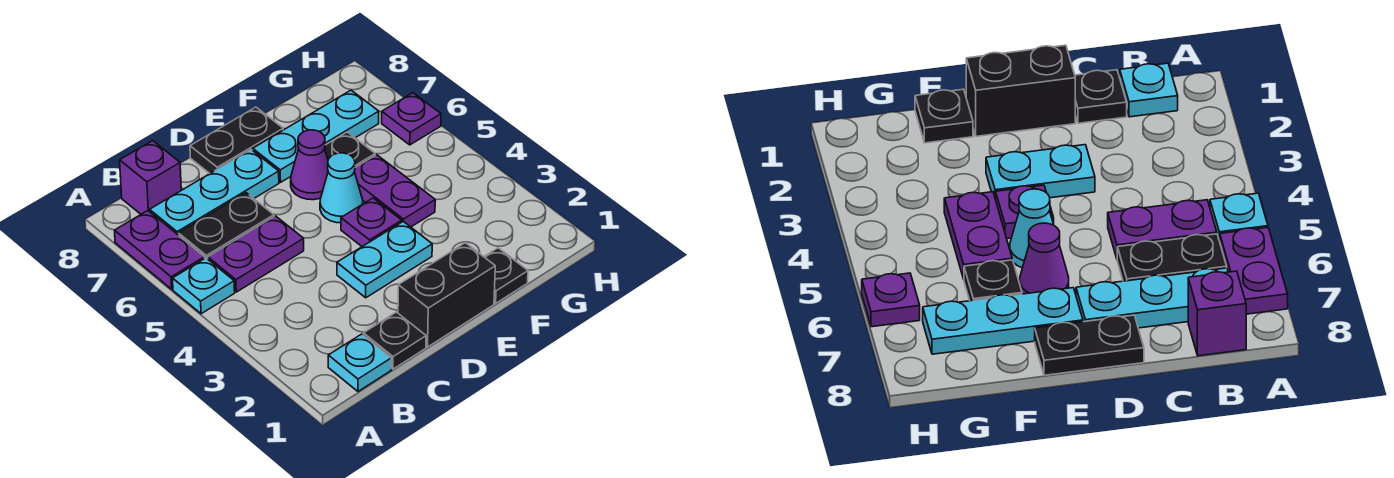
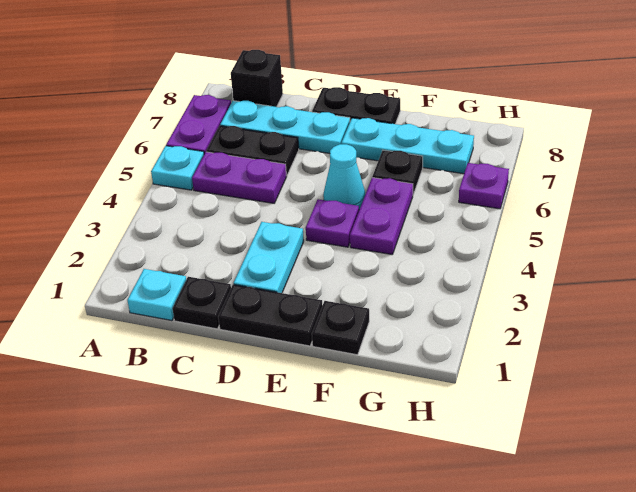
purple brick B8 level 1 -> black brick B8 level 1
black brick D1:E1 level 1 -> black plate D1:E1 level 1
cyan plate D3:E3 level 1 -> cyan plate D2:D3 level 1
purple cone E6 level 1 -> none

